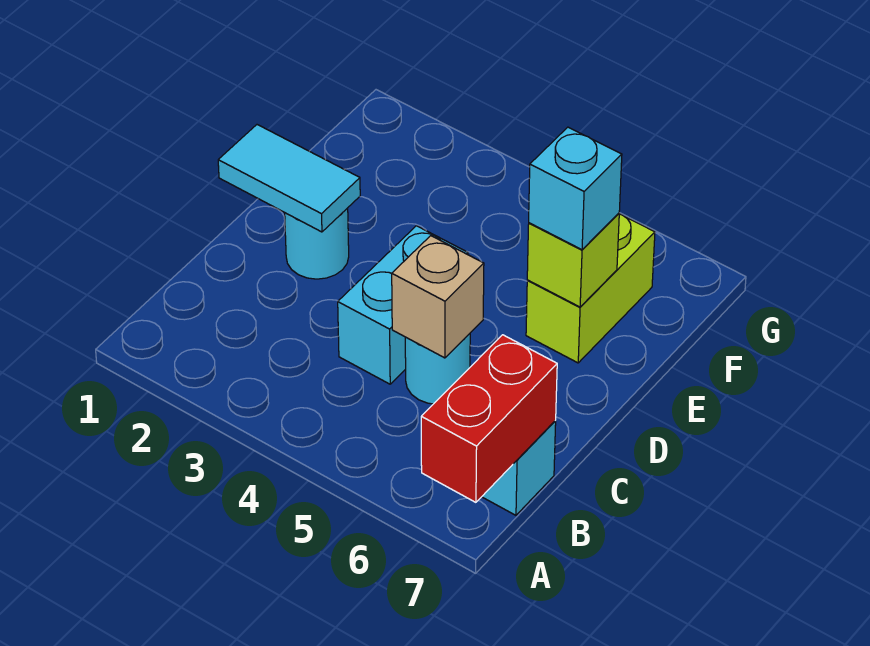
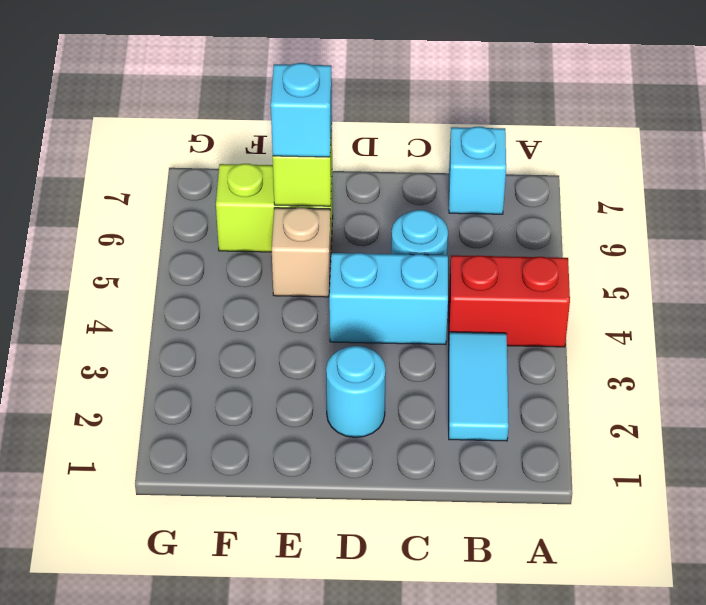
red brick A7:B7 level 2 -> red brick A4:B4 level 1
tan brick C5 level 2 -> tan brick E5 level 1
cyan tile D1:D2 level 2 -> cyan tile B2:B3 level 1

